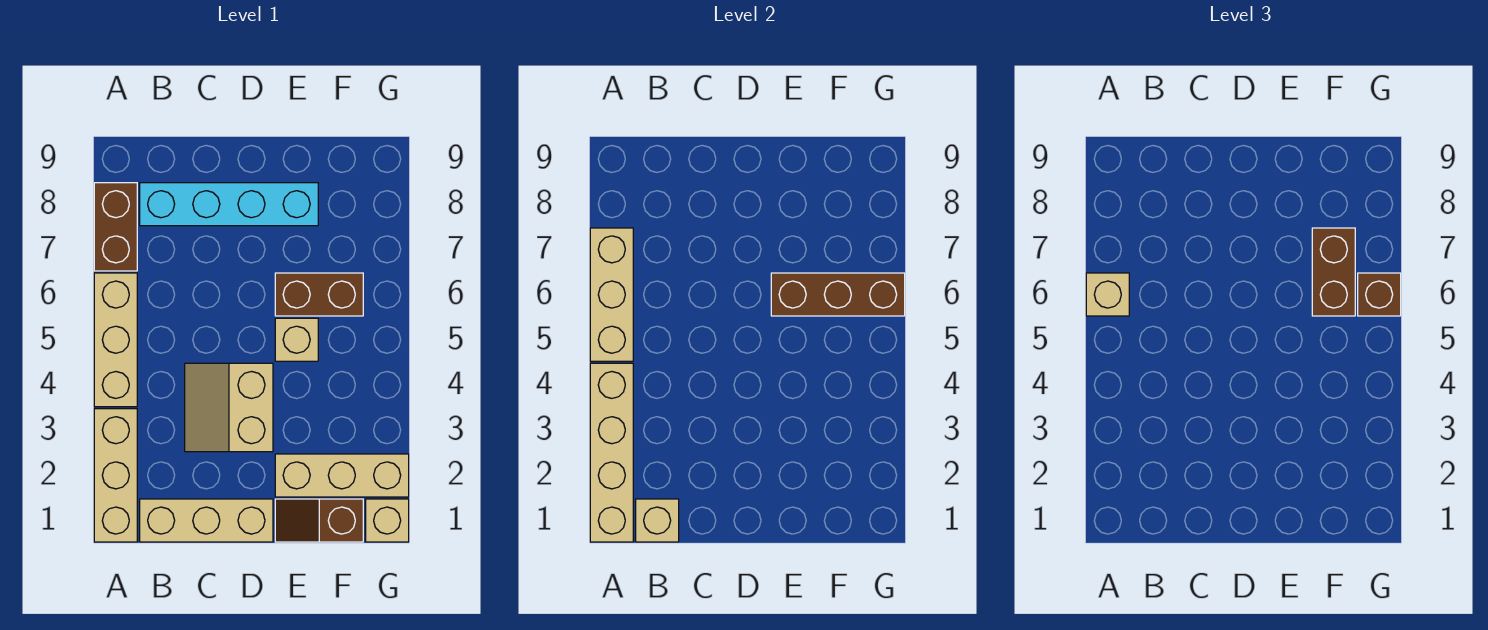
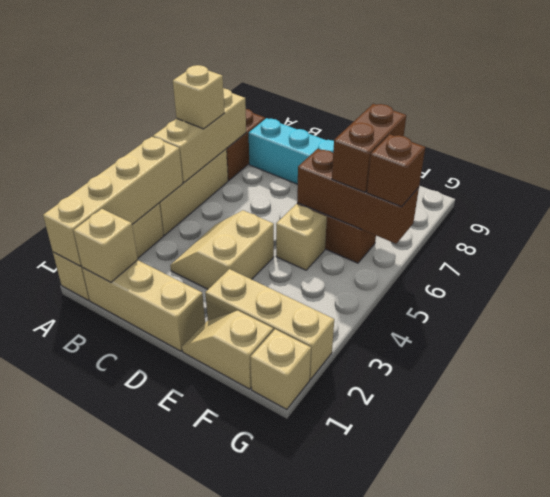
brown slope E1:F1 level 1 top F -> tan slope E1:F1 level 1 top F

